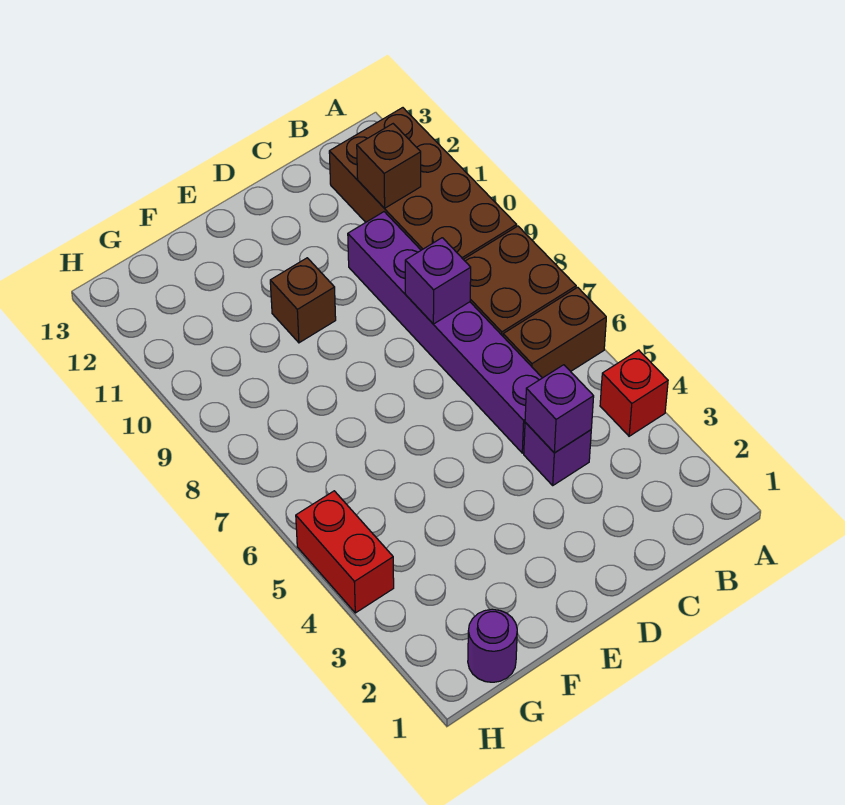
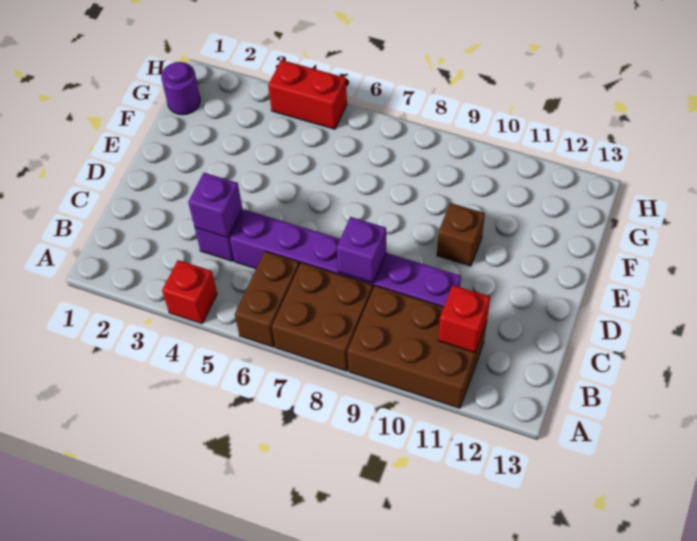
brown brick A9:B12 level 1 -> brown brick A9:B11 level 1
brown brick B11 level 2 -> red brick B11 level 2

